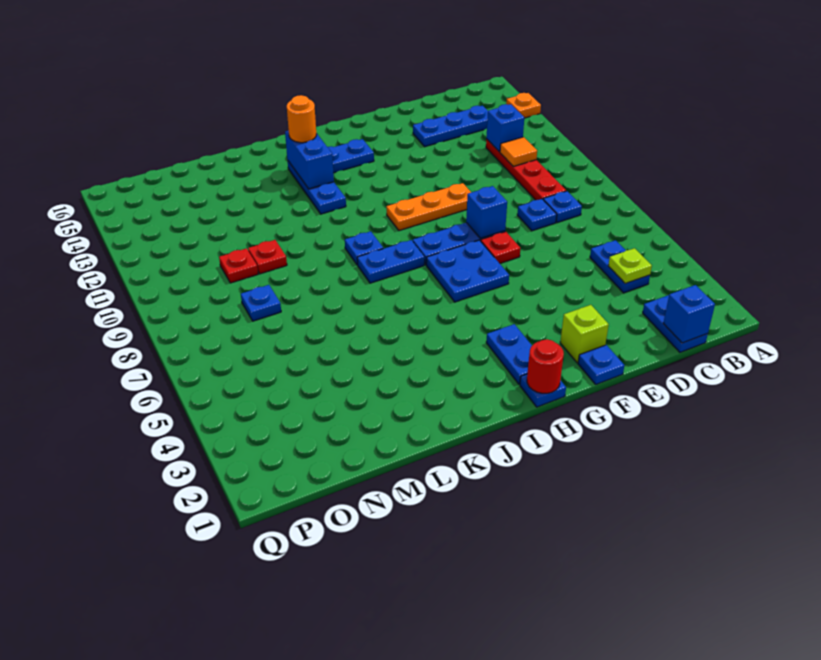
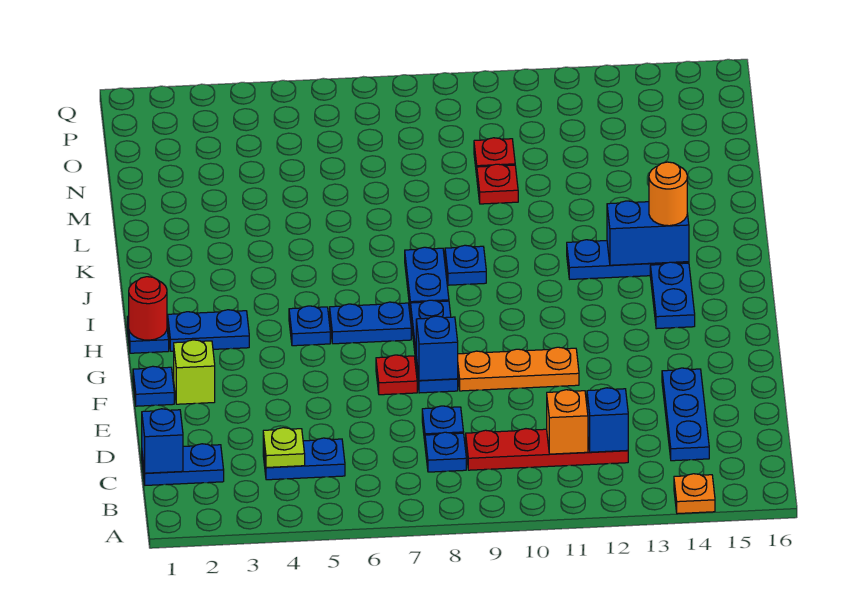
orange tile C11 level 2 -> orange brick C11 level 2
orange plate F10:H10 level 1 -> orange plate F9:F11 level 1
blue plate G6:H7 level 1 -> blue plate H6:H7 level 1
blue plate N8 level 1 -> blue plate H5 level 1

